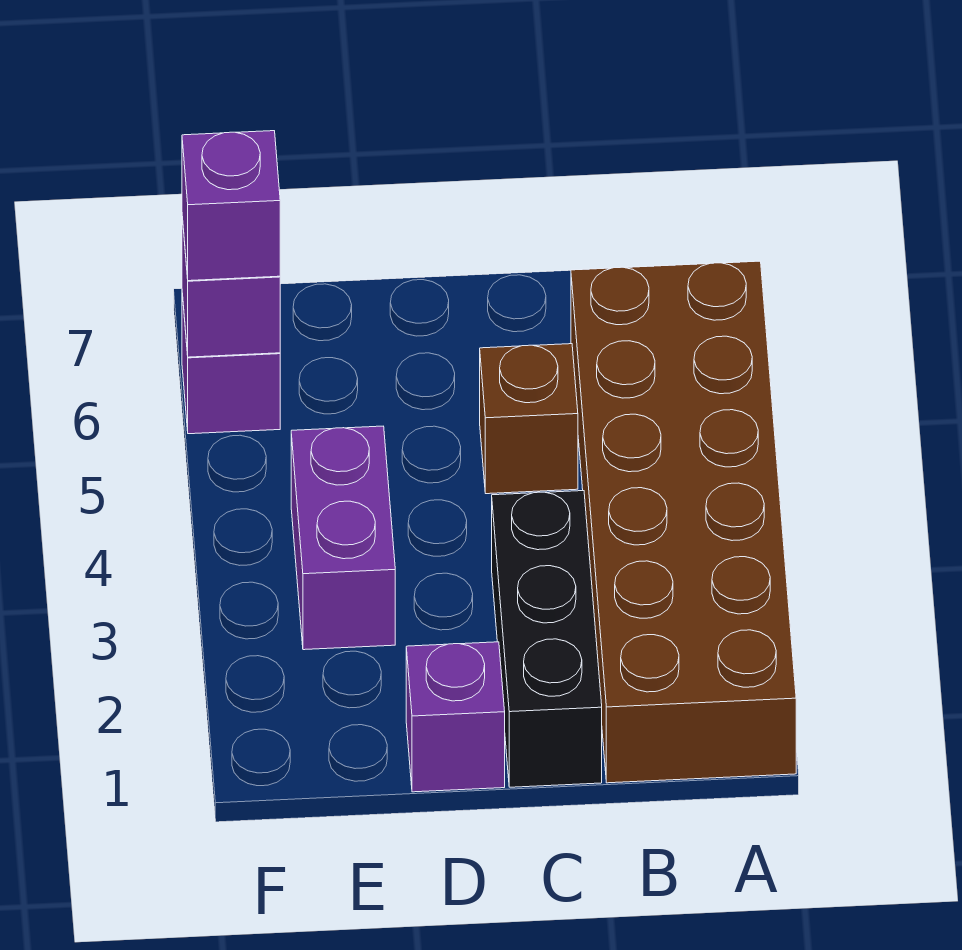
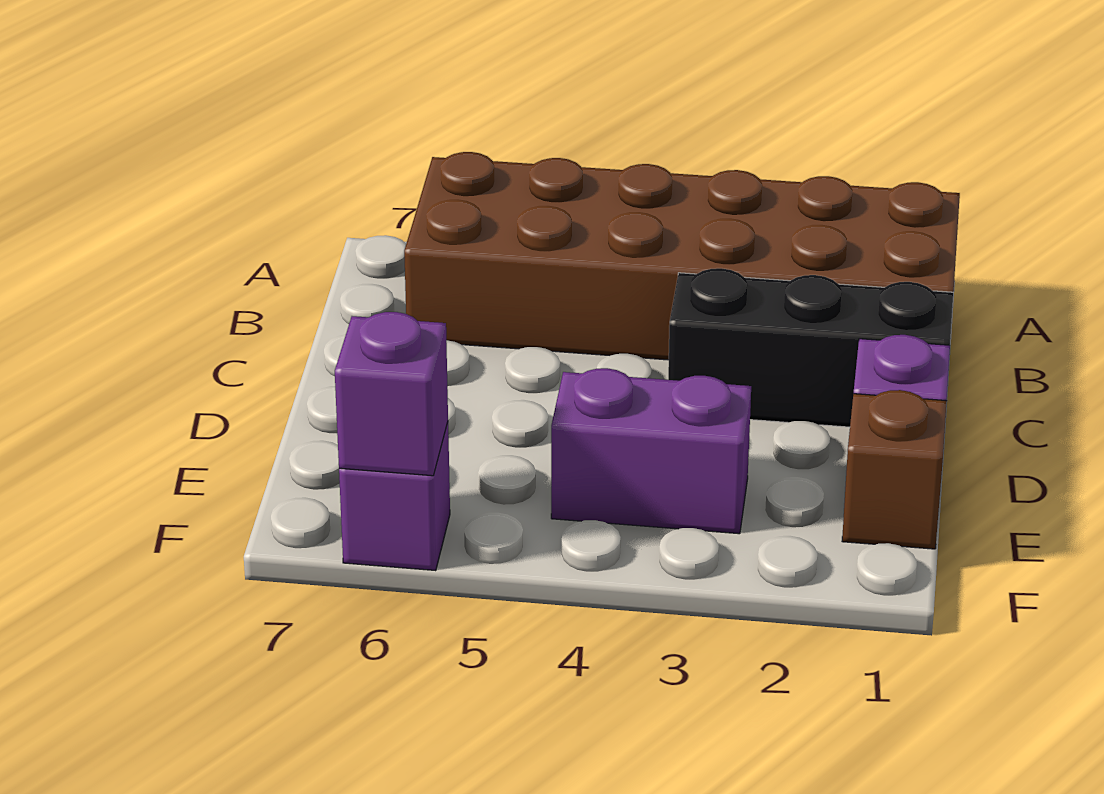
brown brick C5 level 1 -> brown brick E1 level 1
purple brick F6 level 3 -> none

